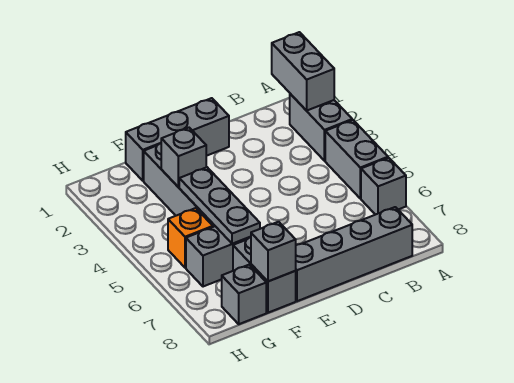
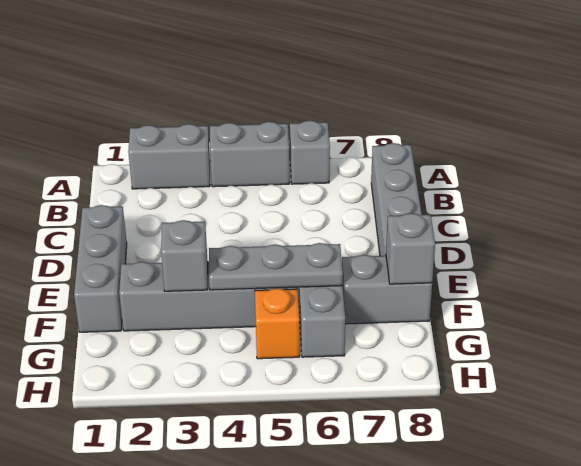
grey brick A1:A2 level 2 -> none
grey brick G8 level 1 -> none

